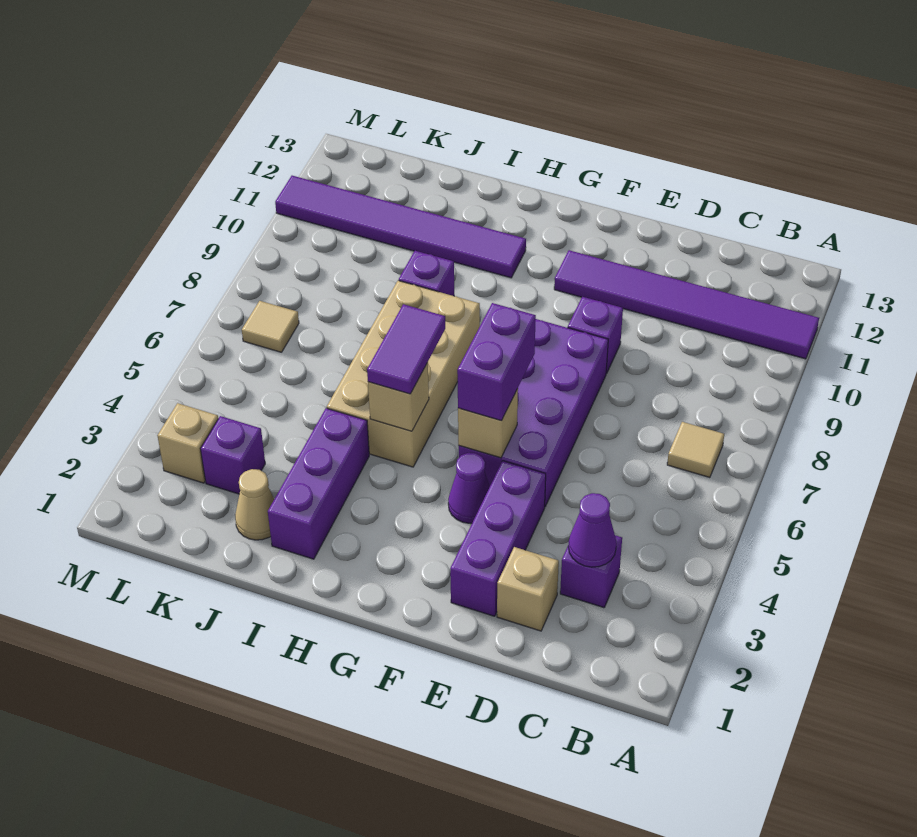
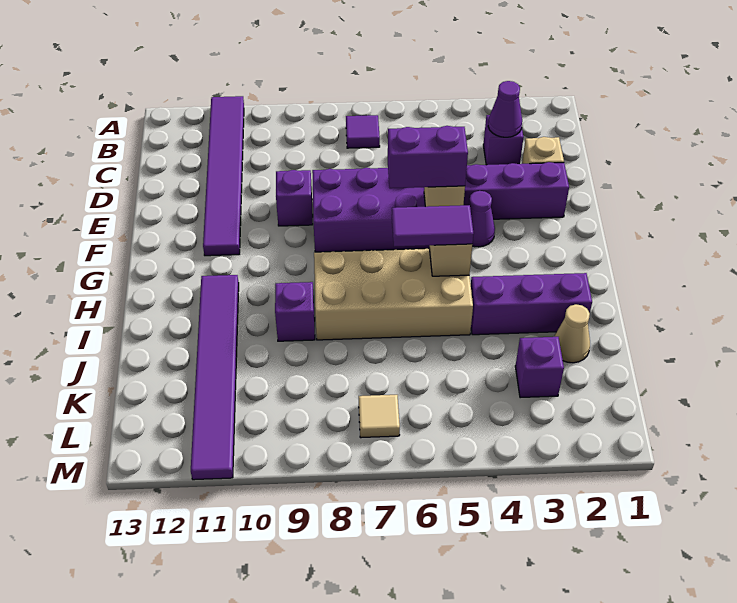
tan tile B7 level 1 -> purple tile B7 level 1
tan brick L3 level 1 -> none

